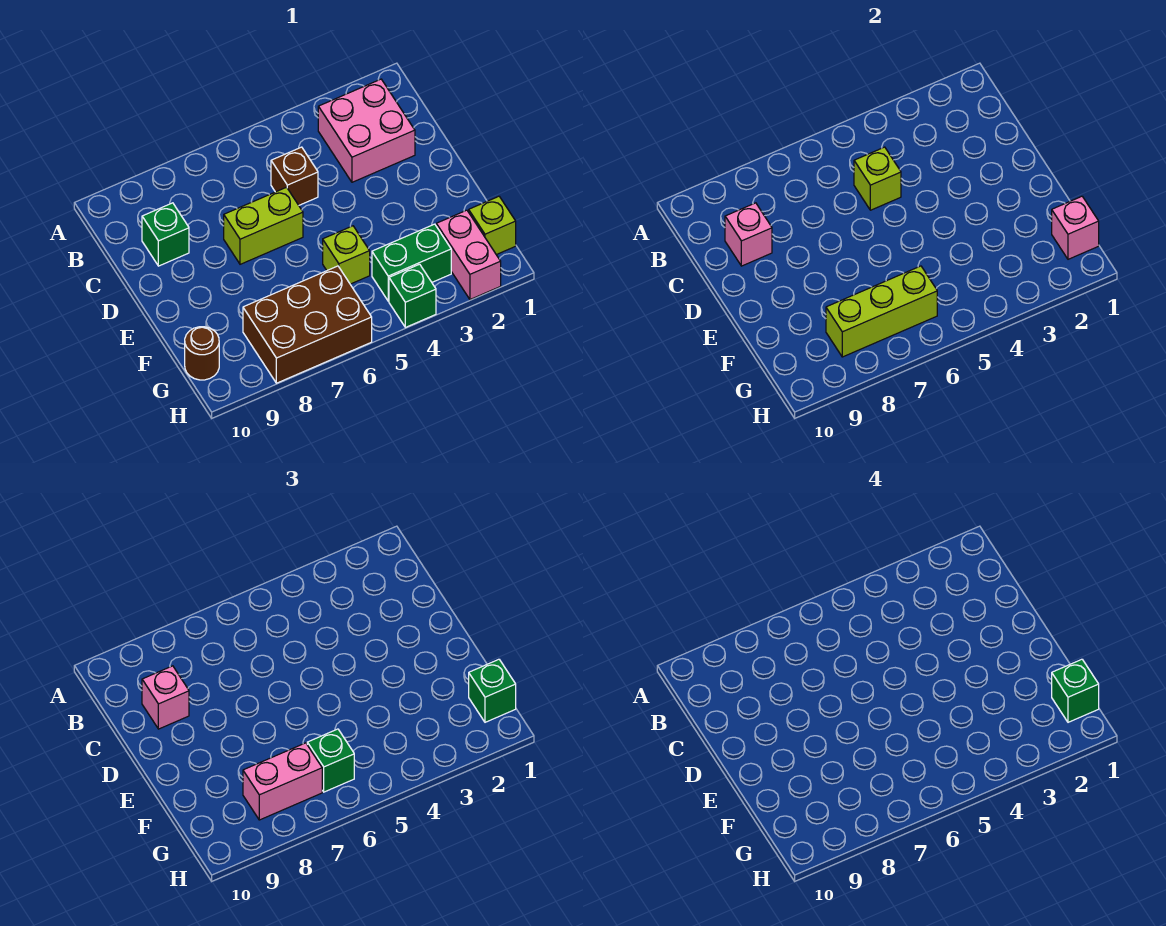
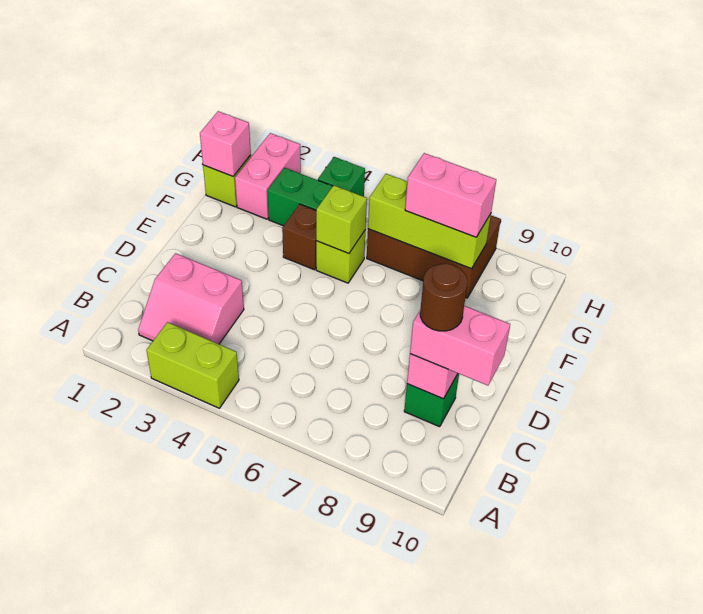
pink brick B2:C3 level 1 -> pink slope B2:C3 level 1 top C
brown brick C5 level 1 -> brown brick F4 level 1
lime brick C5 level 2 -> lime brick F5 level 2
pink brick C9 level 3 -> pink brick C9:C10 level 3
lime brick D6:D7 level 1 -> lime brick A3:A4 level 1
green brick G1 level 3 -> none
green brick G1 level 4 -> none
green brick G6 level 3 -> none
brown round brick G10 level 1 -> brown round brick C9 level 4

